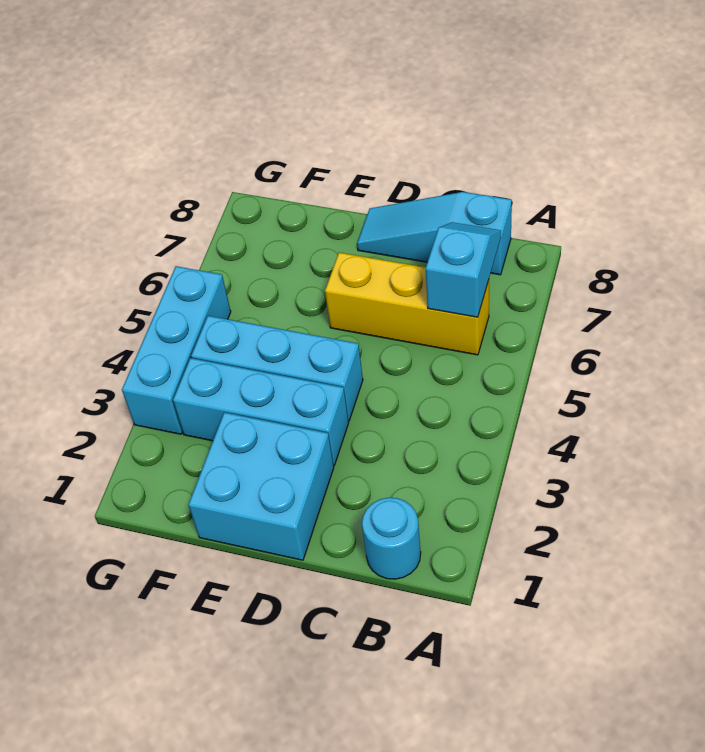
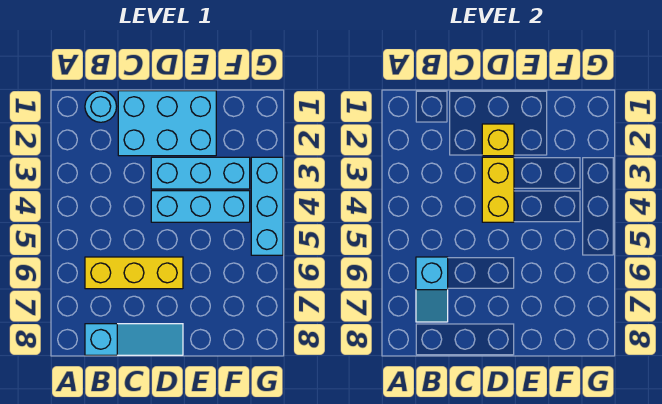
cyan brick D1:E2 level 1 -> cyan brick C1:E2 level 1
none -> yellow brick D2 level 2
none -> yellow brick D3:D4 level 2

